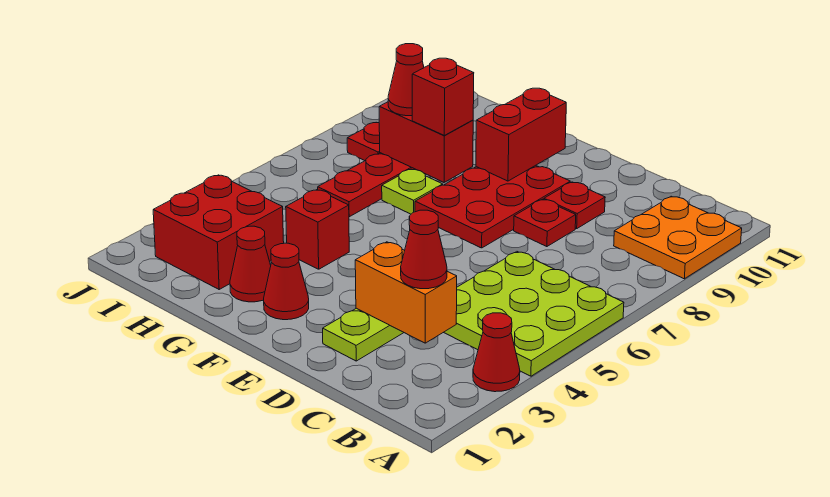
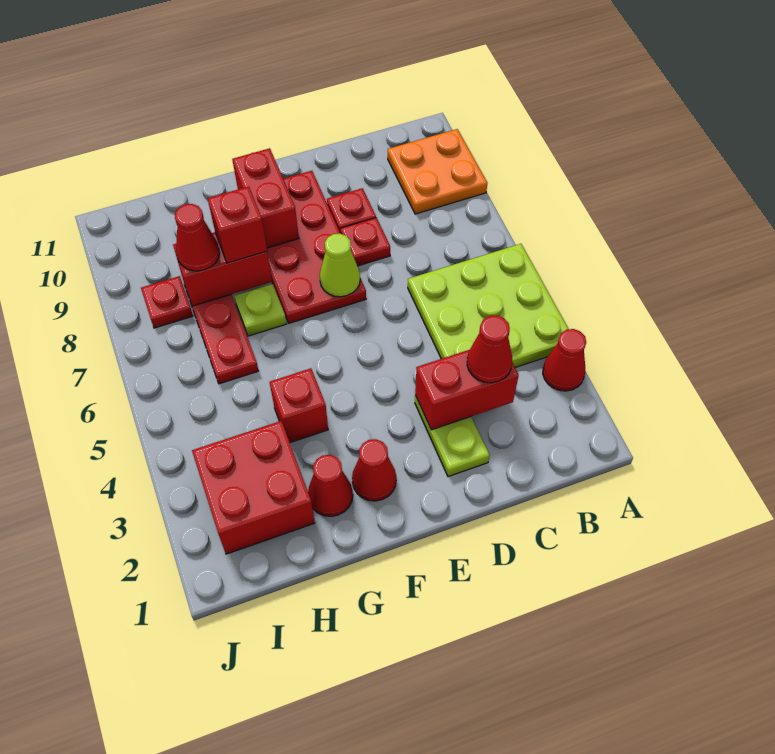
orange brick C3:D3 level 2 -> red brick C3:D3 level 2
red plate E7:F9 level 1 -> red plate E7:F10 level 1
none -> lime cone E7 level 2

